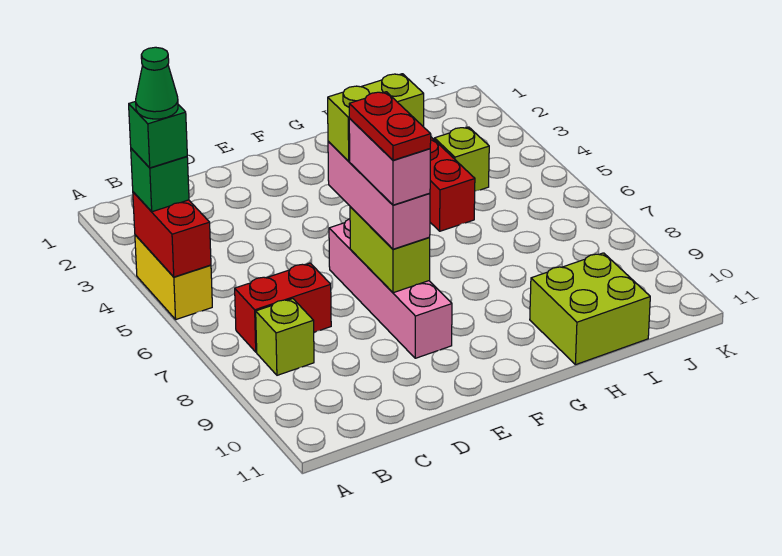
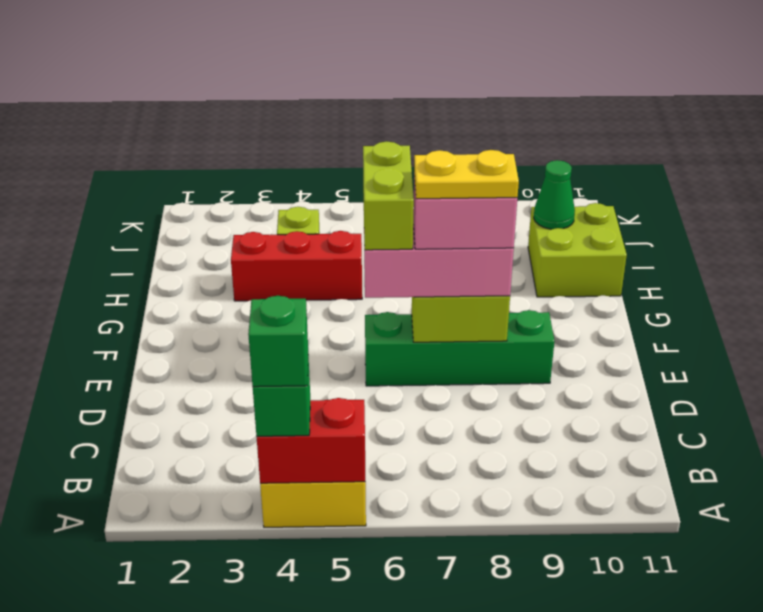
green cone A4 level 5 -> green cone I10 level 2
red brick B7:C7 level 1 -> none
lime brick B8 level 1 -> none
pink brick E6:E9 level 1 -> green brick E6:E9 level 1
red plate E7:E8 level 5 -> yellow plate E7:E8 level 5

